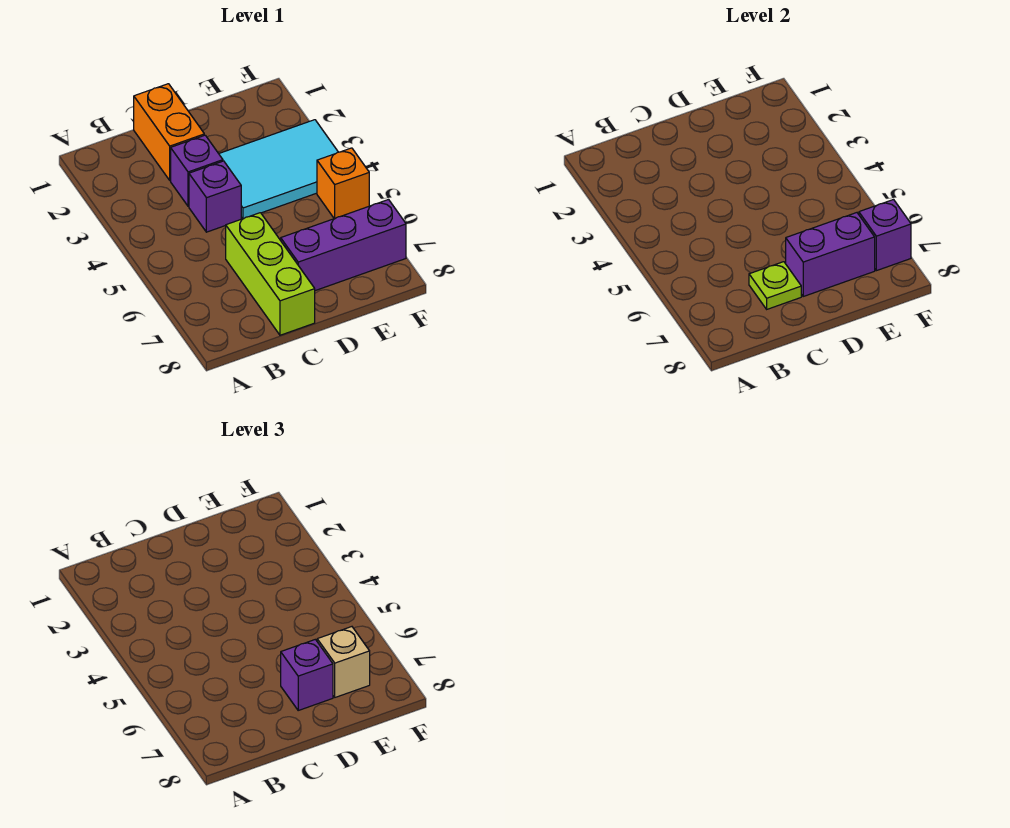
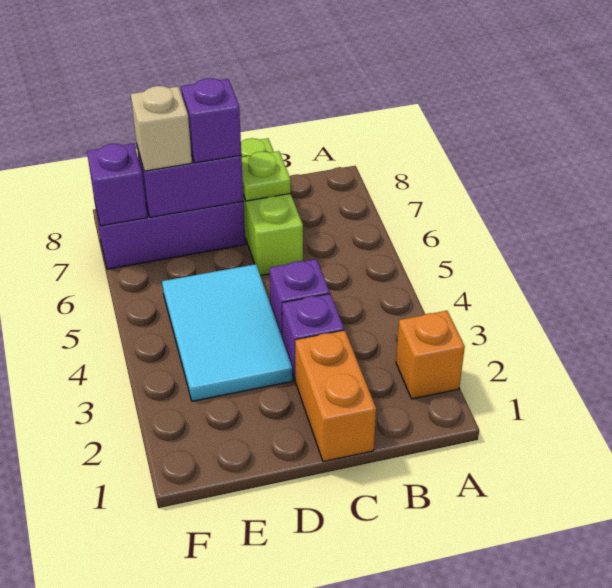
cyan tile D3:F4 level 1 -> cyan tile D3:E5 level 1
orange brick F5 level 1 -> orange brick A2 level 1

